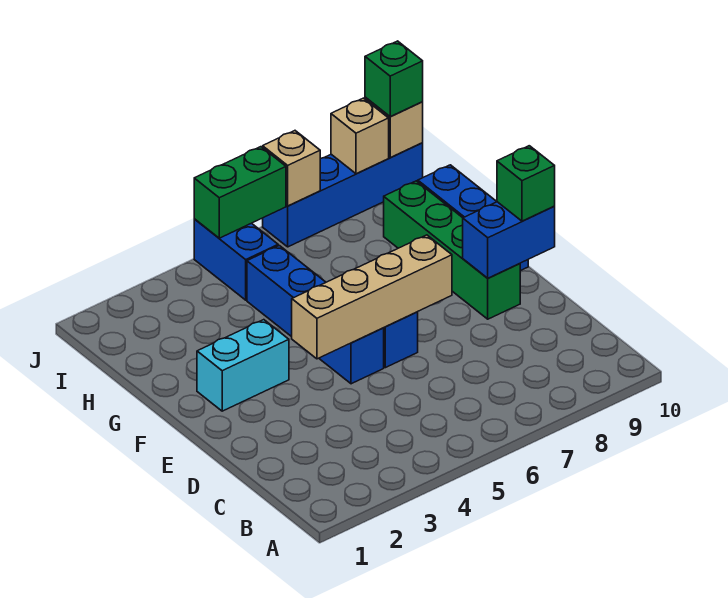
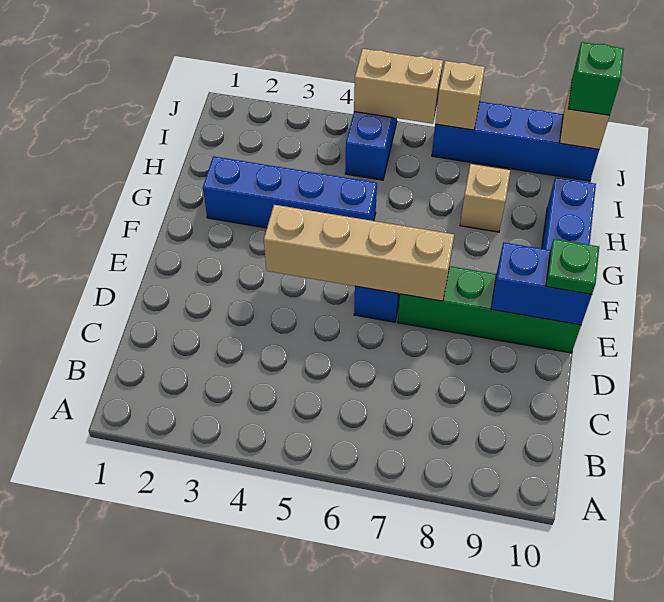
blue brick E5:H5 level 1 -> blue brick G2:G5 level 1
green brick E9:H9 level 1 -> green brick E7:E10 level 1
green brick E10 level 3 -> green plate E10 level 3
cyan brick F2:F3 level 1 -> none
green brick J5:J6 level 2 -> tan brick J5:J6 level 2
tan brick J9 level 2 -> tan brick H8 level 1

